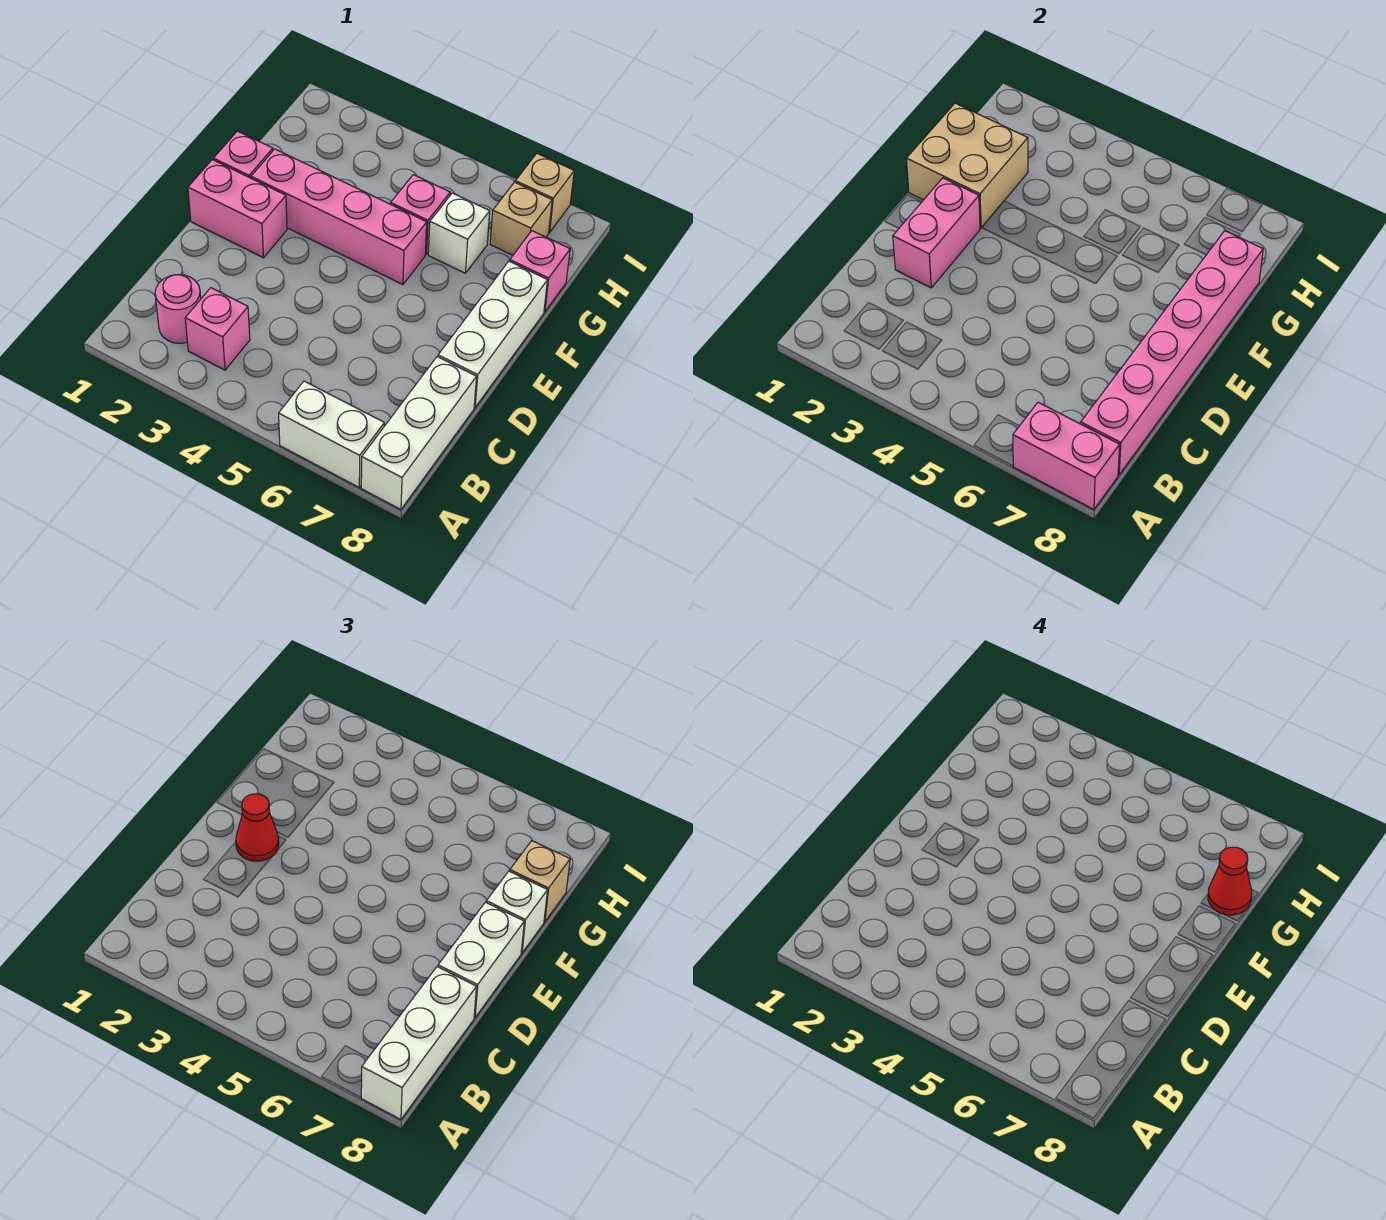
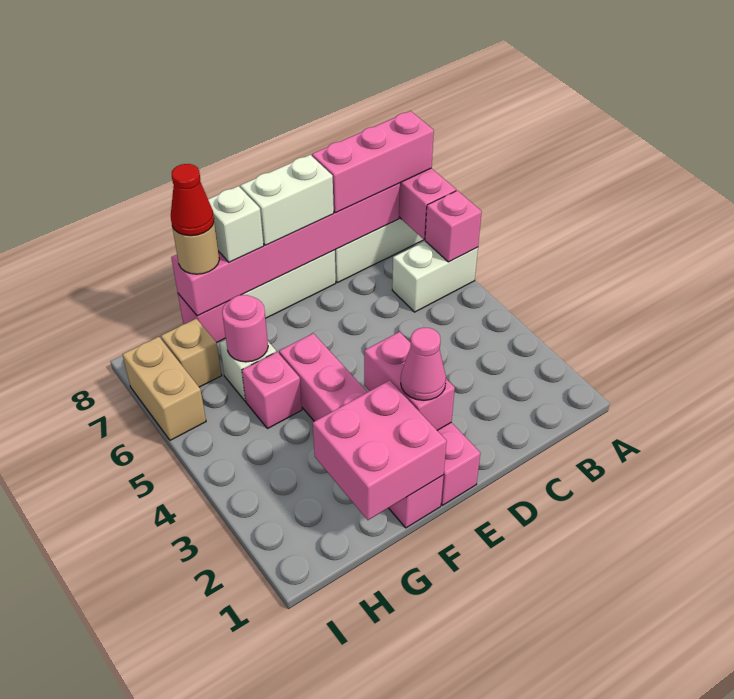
white brick A6:A7 level 1 -> white brick A6:B6 level 1
white brick A8:C8 level 3 -> pink brick A8:C8 level 3
pink round brick B2 level 1 -> pink round brick G6 level 2
pink brick B3 level 1 -> pink brick A6 level 2
pink brick D2:E2 level 2 -> pink brick E2:E3 level 2
red cone E2 level 3 -> pink cone E2 level 3
tan brick F1:G2 level 2 -> pink brick F1:G2 level 2
tan brick G8 level 3 -> tan round brick G8 level 3
tan brick I7 level 1 -> tan brick I6:I7 level 1

